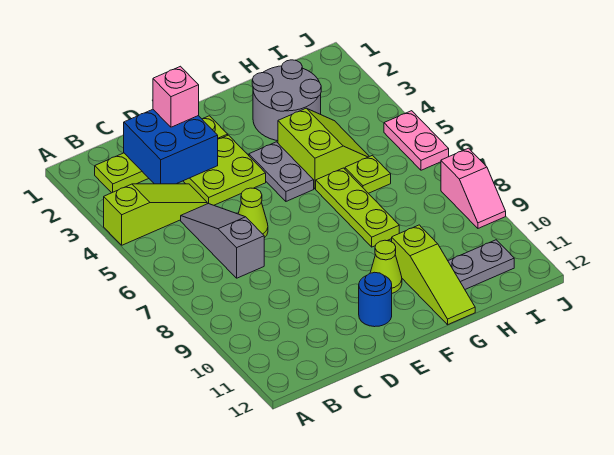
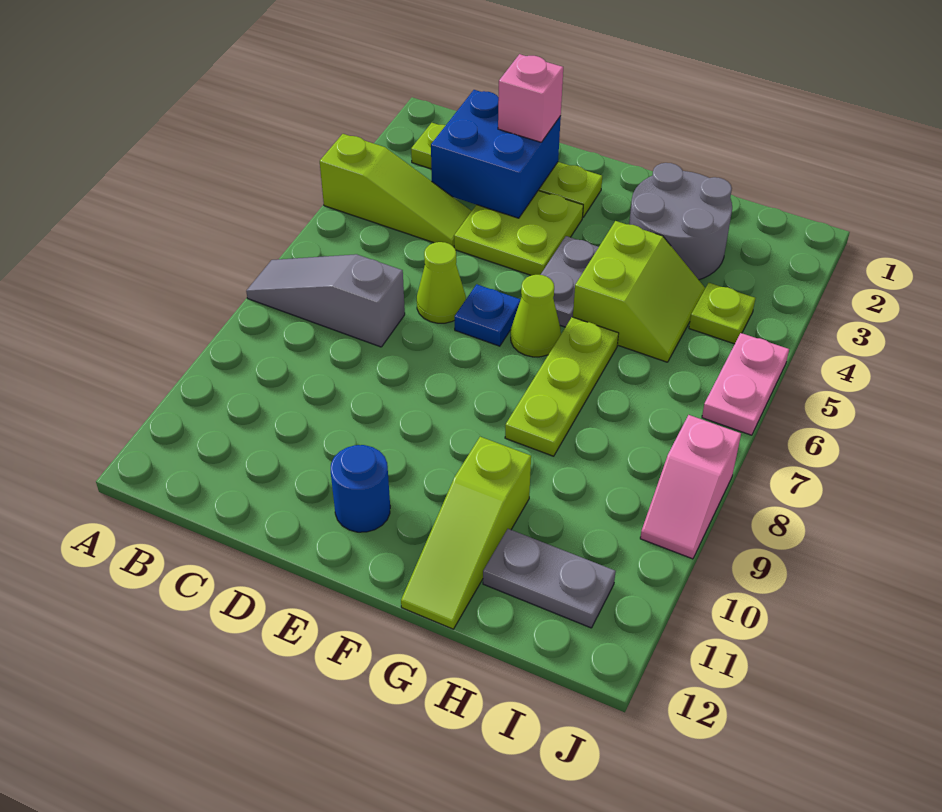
grey slope C5:C7 level 1 top 7 -> grey slope A7:C7 level 1 top C
none -> blue plate E6 level 1
lime cone F10 level 1 -> lime cone F6 level 1
lime plate H6 level 1 -> lime plate I4 level 1

